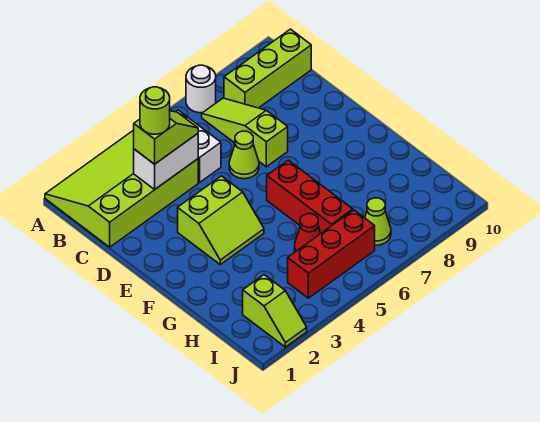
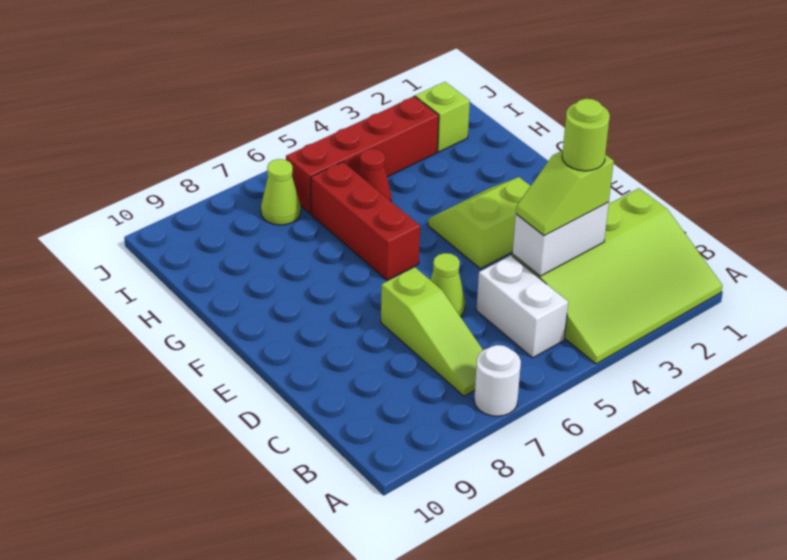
lime brick B8:B10 level 1 -> none
red brick I4:I6 level 1 -> red brick I3:I6 level 1

